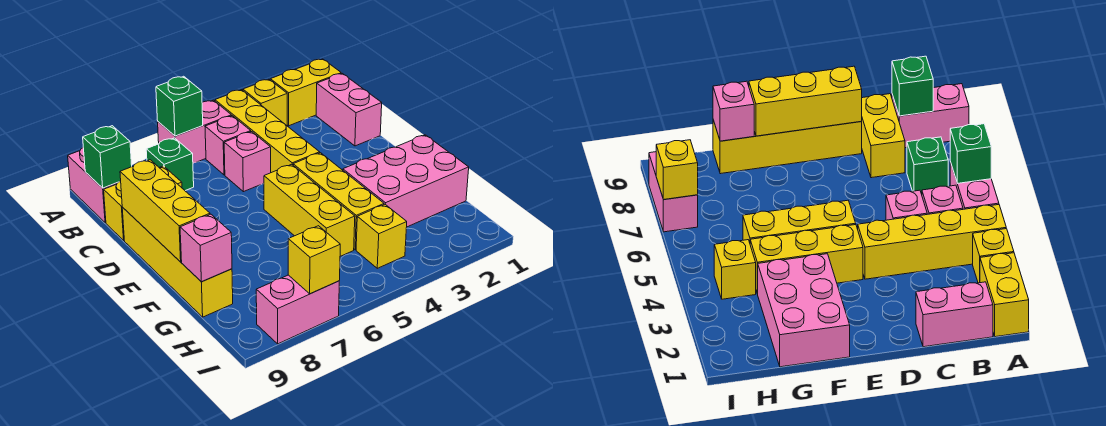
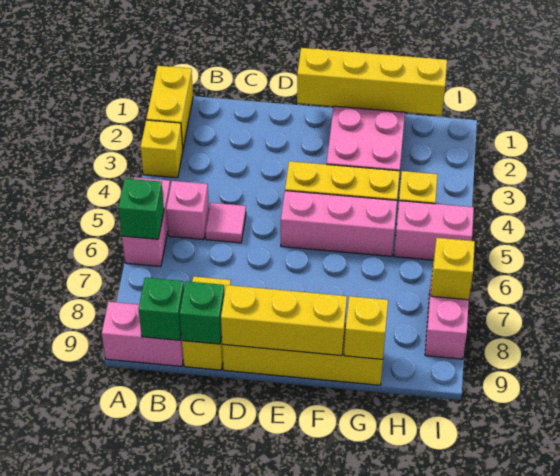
yellow brick A4:D4 level 1 -> yellow brick E1:H1 level 2
pink brick B1:C1 level 1 -> pink brick H5:I5 level 1
green brick B7 level 1 -> green brick C9 level 2
pink brick C5 level 1 -> pink tile C5 level 1
yellow brick E5:G5 level 1 -> pink brick E5:G5 level 1
pink brick G9 level 2 -> yellow brick G9 level 2

